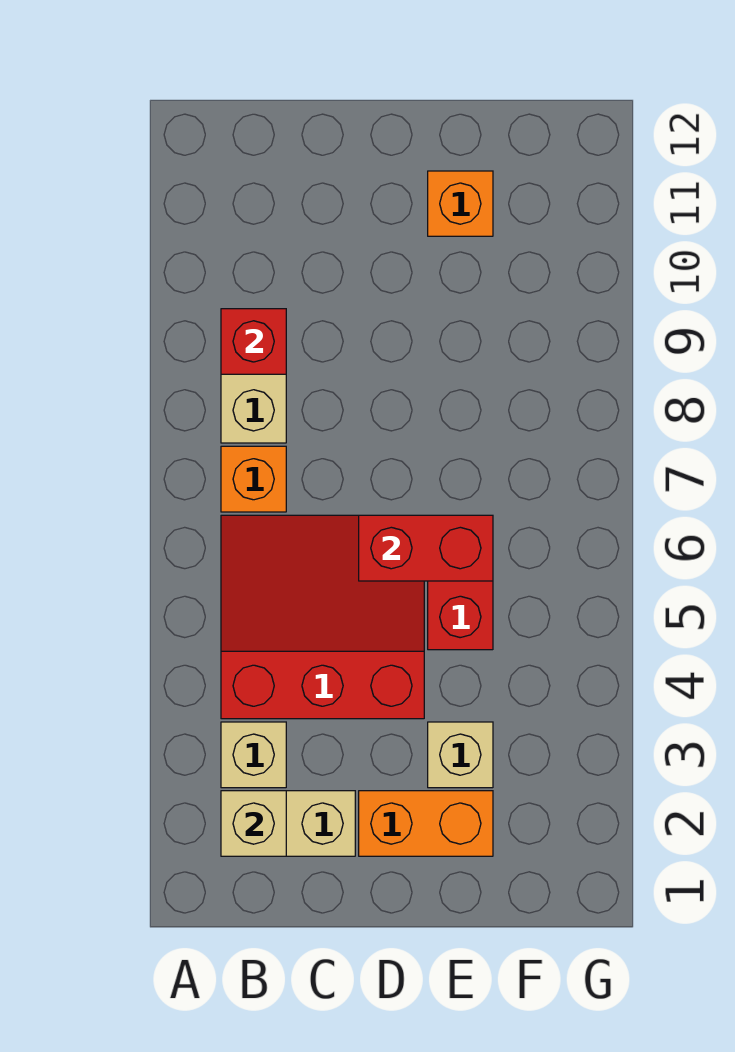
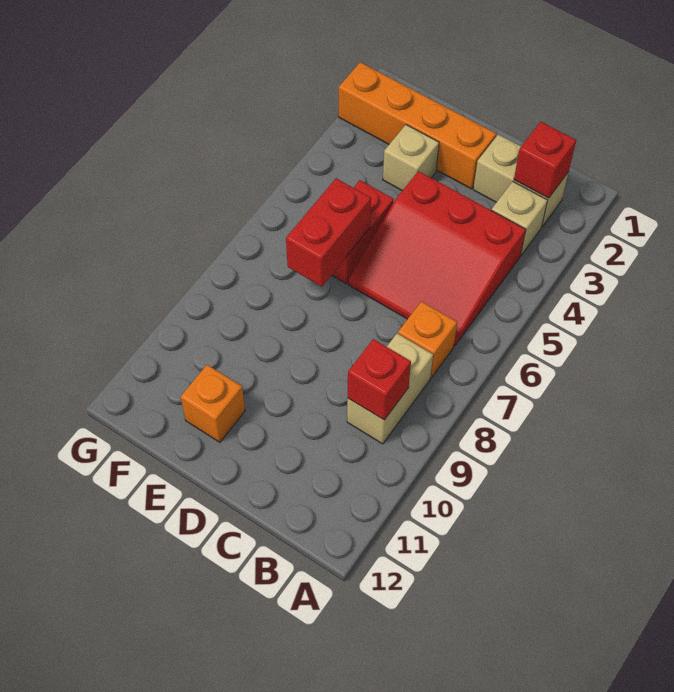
tan brick B2 level 2 -> red brick B2 level 2
orange brick D2:E2 level 1 -> orange brick D2:G2 level 1
red brick D6:E6 level 2 -> red brick E6:E7 level 2

